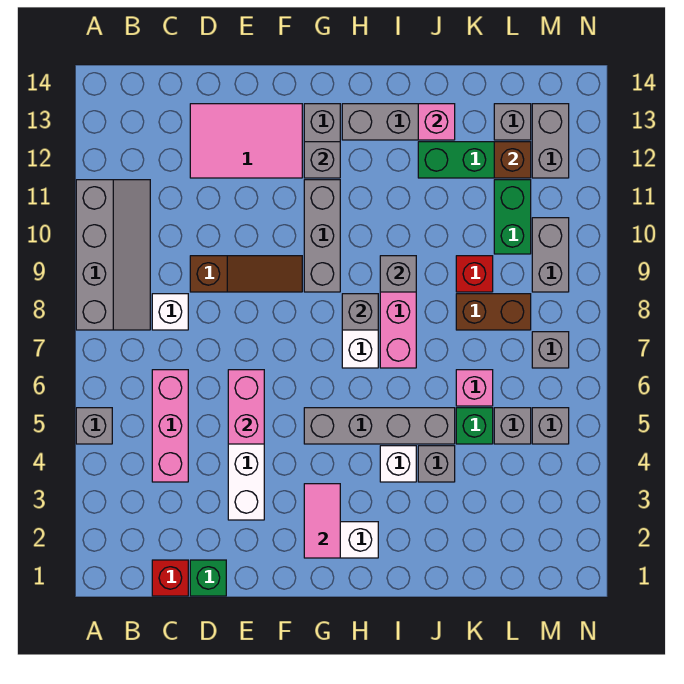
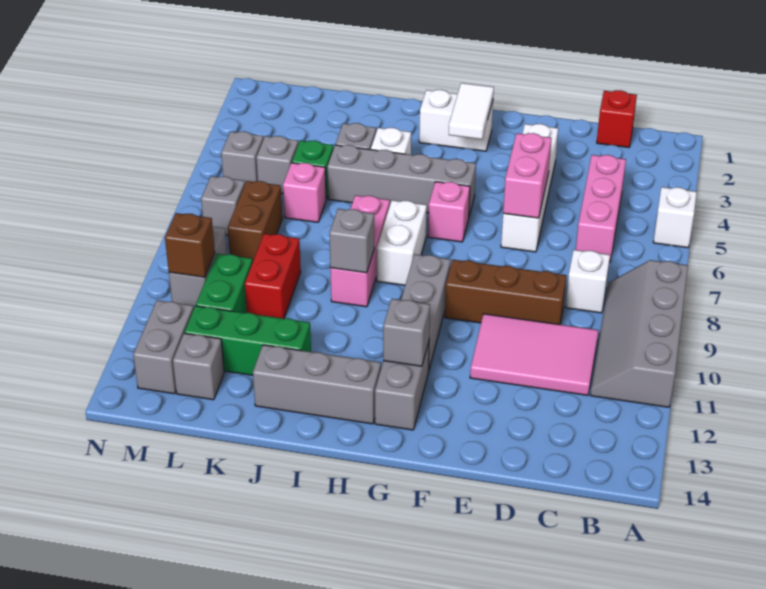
grey brick A5 level 1 -> white brick A5 level 1
green brick D1 level 1 -> none
brown slope D9:F9 level 1 top D -> brown brick D9:F9 level 1
pink tile D12:F13 level 1 -> pink tile C10:E11 level 1
pink tile G2:G3 level 2 -> white tile G2:G3 level 2
grey brick H8 level 2 -> none
pink brick J13 level 2 -> pink brick G6 level 1
brown brick K8:L8 level 1 -> brown brick L7:L8 level 1
red brick K9 level 1 -> red brick K9:K10 level 1
brown brick L12 level 2 -> brown brick M10 level 2

